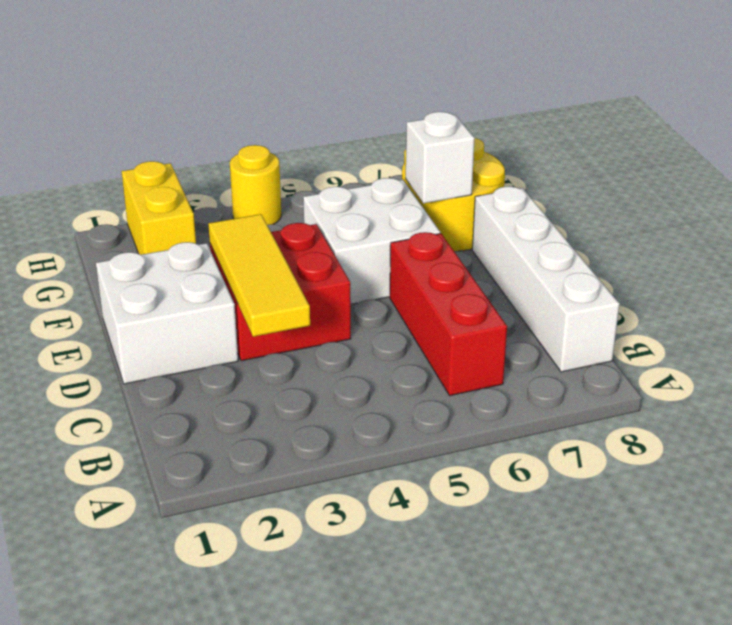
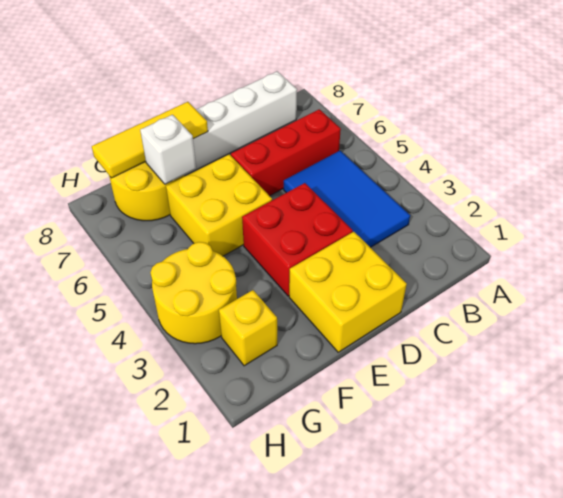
none -> blue tile B3:C5 level 1
yellow tile C3:E3 level 2 -> yellow tile E8:G8 level 2
white brick D1:E2 level 1 -> yellow brick D1:E2 level 1
white brick E5:F6 level 1 -> yellow brick E5:F6 level 1
yellow brick G2:H2 level 1 -> yellow brick G2 level 1
yellow round brick H4 level 1 -> yellow round brick G3:H4 level 1

